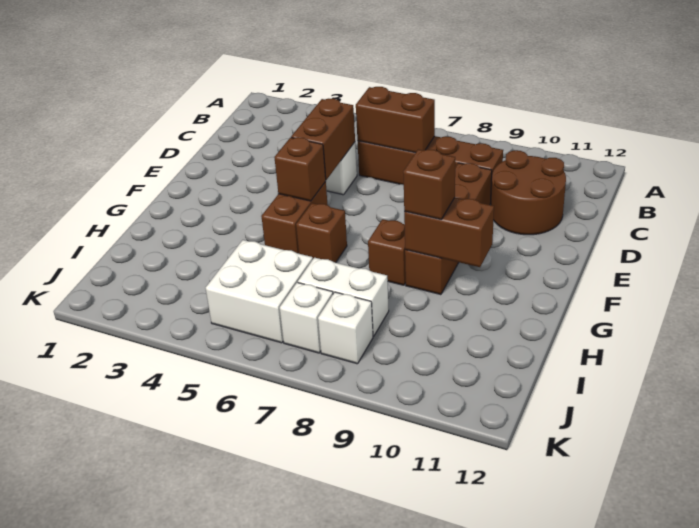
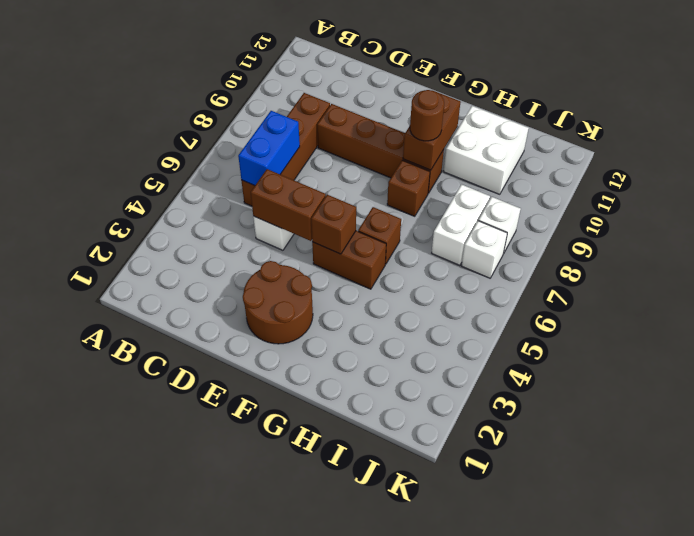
brown brick C6:C7 level 2 -> blue brick C6:C7 level 2
brown round brick C10:D11 level 1 -> brown round brick E2:F3 level 1
brown brick G9 level 3 -> brown round brick G9 level 3
white brick I5:J6 level 1 -> white brick H10:I11 level 1

